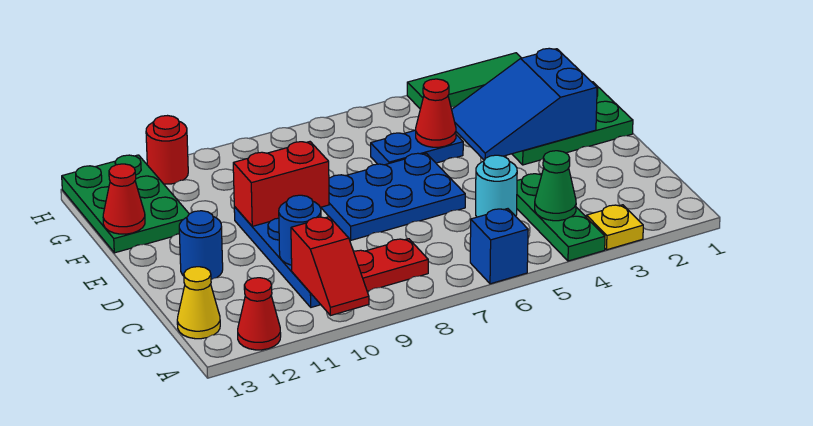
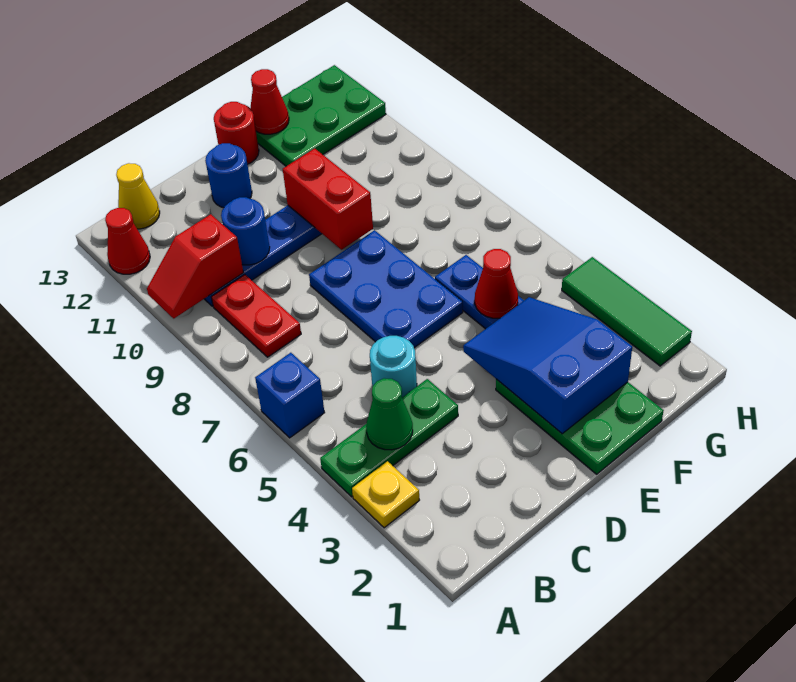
red round brick H11 level 1 -> red round brick E13 level 1

